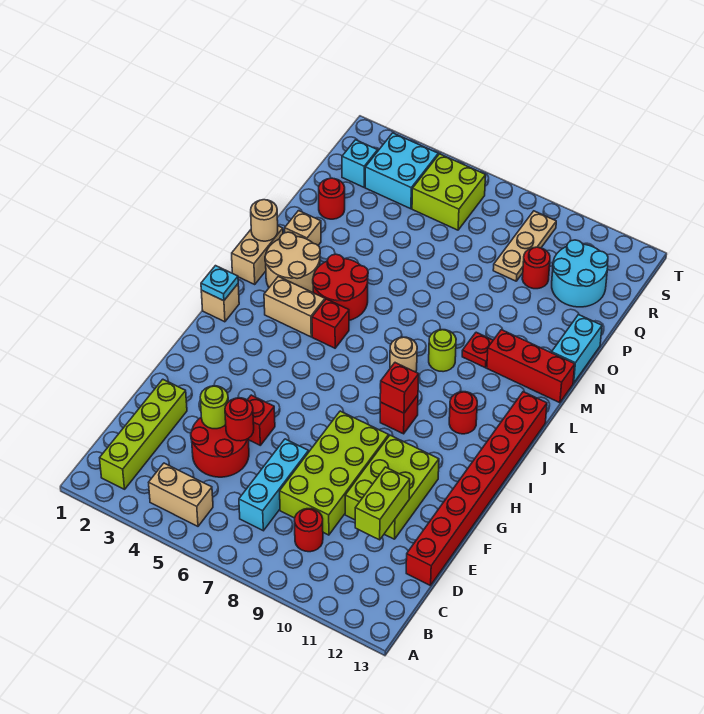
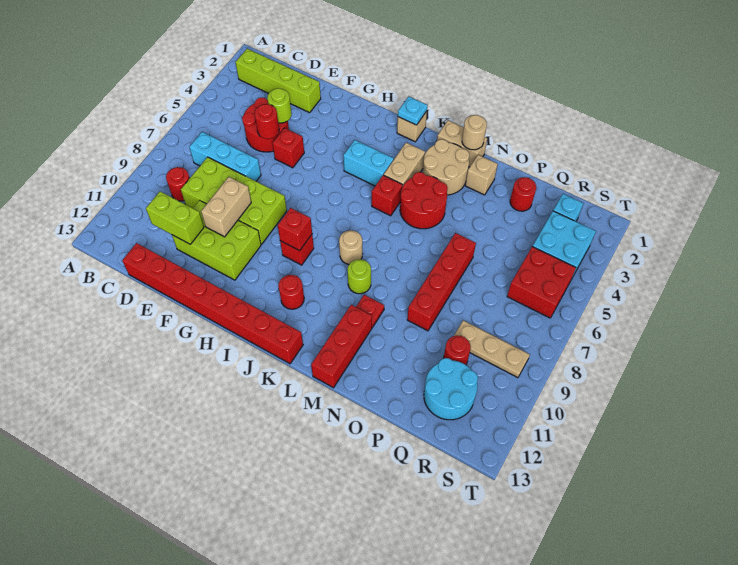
tan brick B4:B5 level 1 -> tan brick F9:F10 level 2
cyan brick N13:O13 level 1 -> cyan brick I4:J4 level 1
none -> red brick O6:O9 level 1
lime brick R5:S6 level 1 -> red brick R5:S6 level 1

